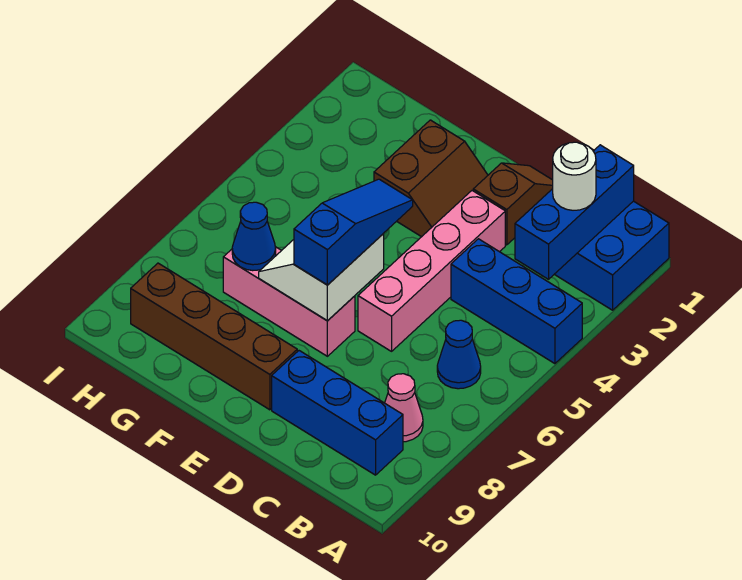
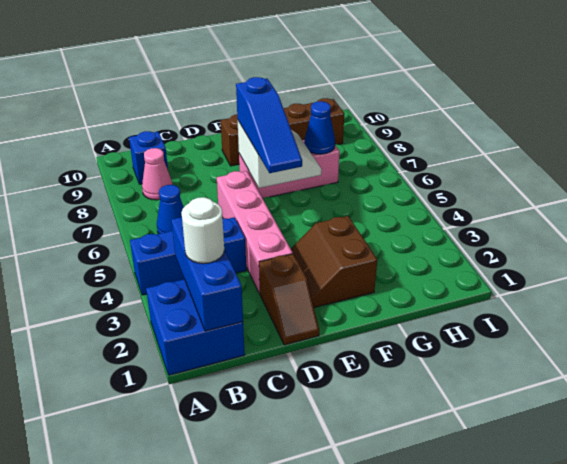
blue brick B9:D9 level 1 -> blue brick B9 level 1

